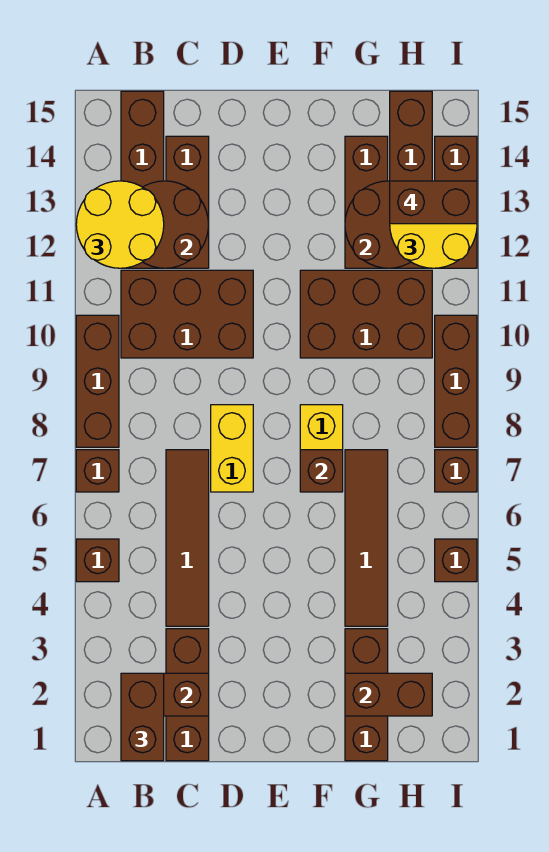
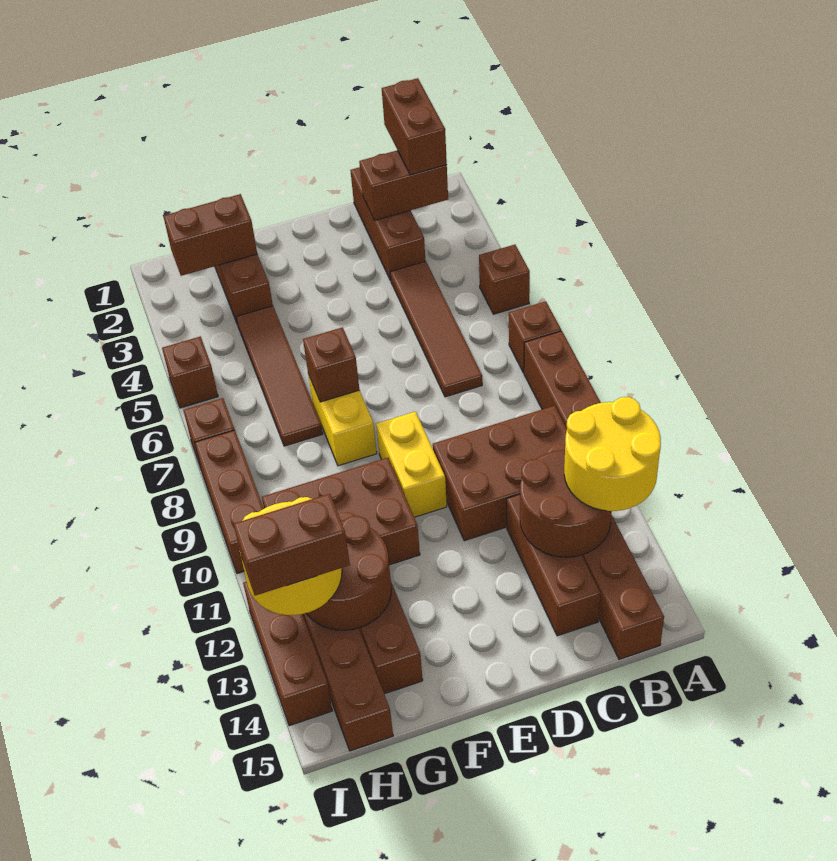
yellow brick D7:D8 level 1 -> yellow brick E9:E10 level 1

